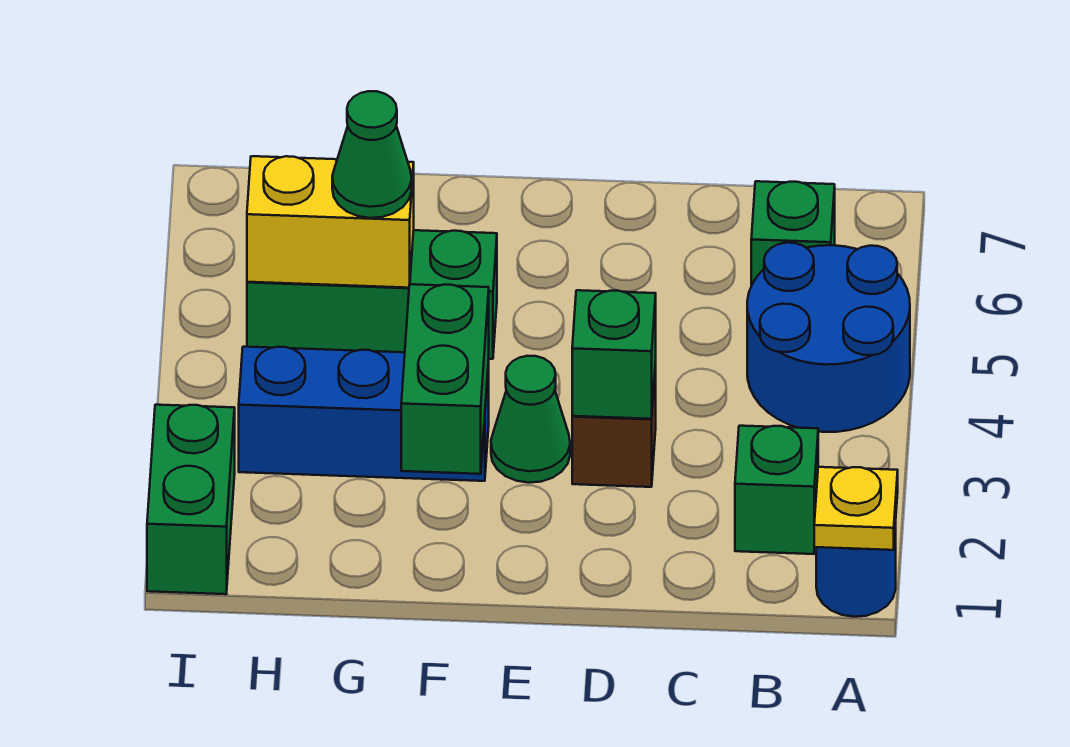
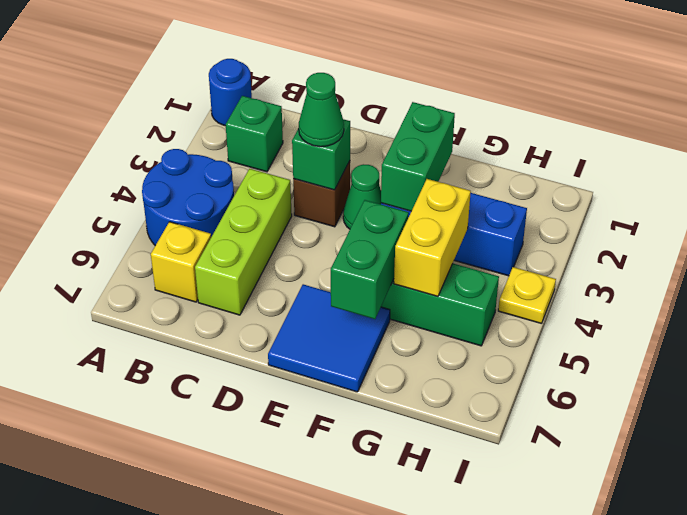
yellow plate A1 level 2 -> yellow plate I4 level 1
green brick B6 level 1 -> yellow brick B6 level 1
none -> lime brick C4:C6 level 1
none -> blue tile E6:F7 level 1
yellow brick G5:H5 level 2 -> yellow brick G4:G5 level 2
green cone G5 level 3 -> green cone D3 level 3
green brick I1:I2 level 1 -> green brick F5:F6 level 2

